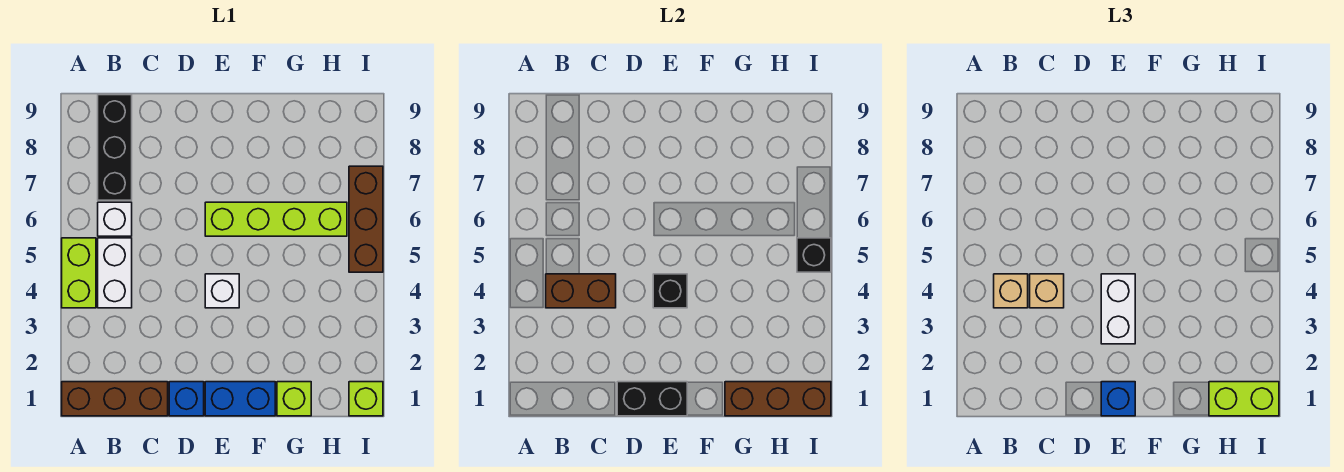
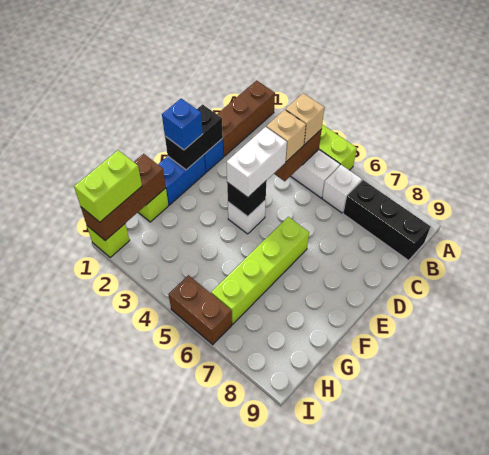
white brick E3:E4 level 3 -> white brick D4:E4 level 3
brown brick I5:I7 level 1 -> brown brick I5:I6 level 1
black brick I5 level 2 -> none

